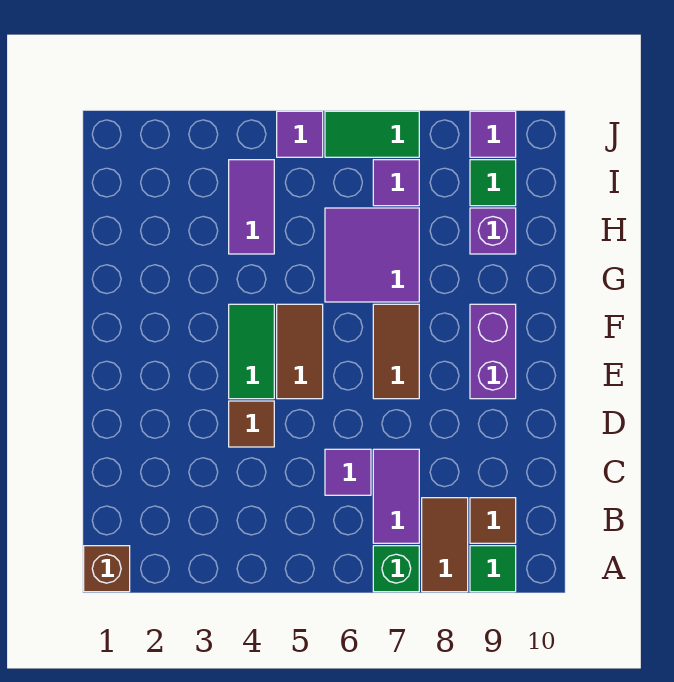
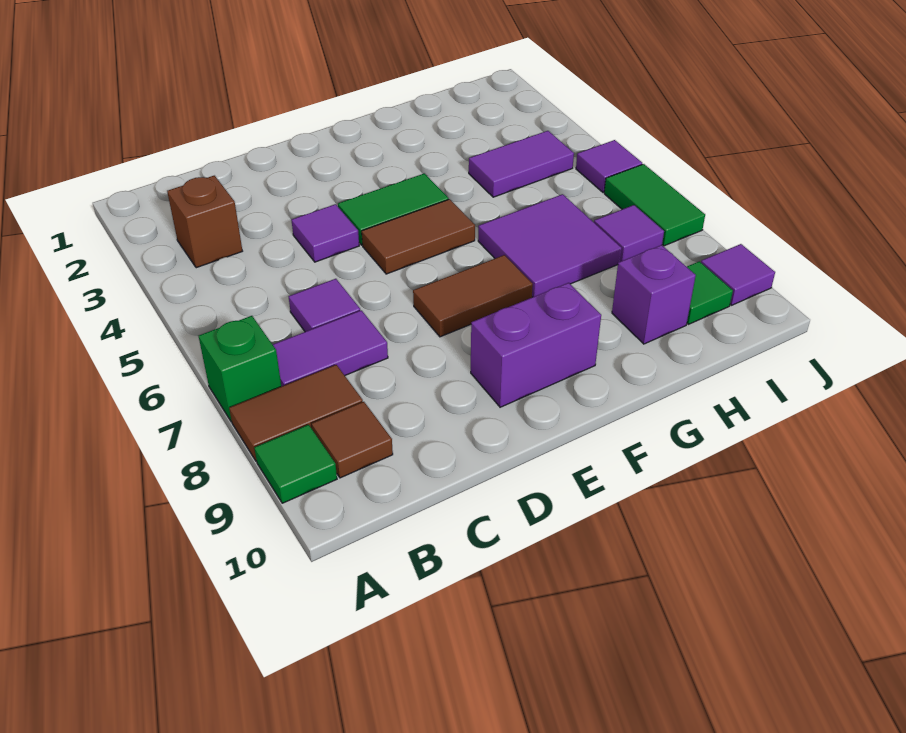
brown brick A1 level 1 -> brown brick B3 level 1
brown tile D4 level 1 -> purple tile D4 level 1

